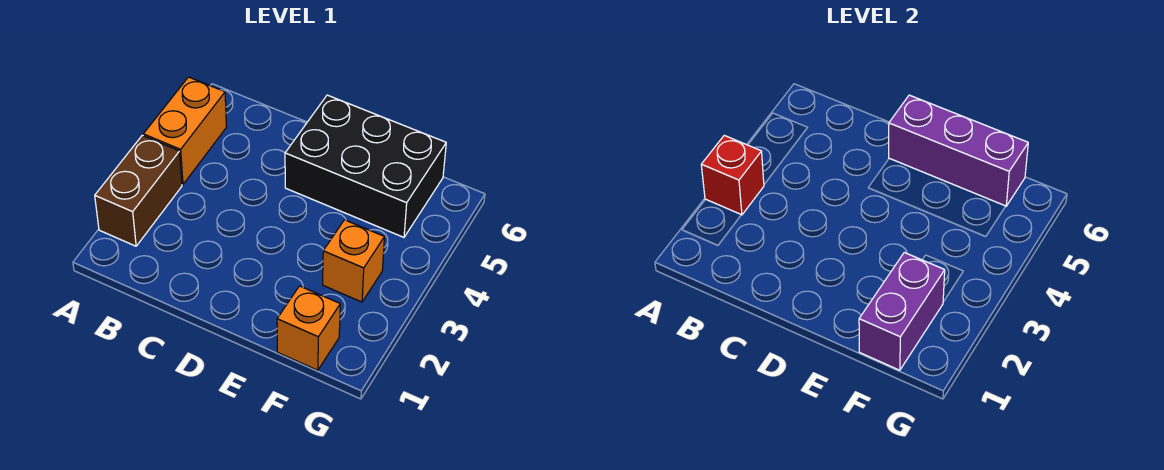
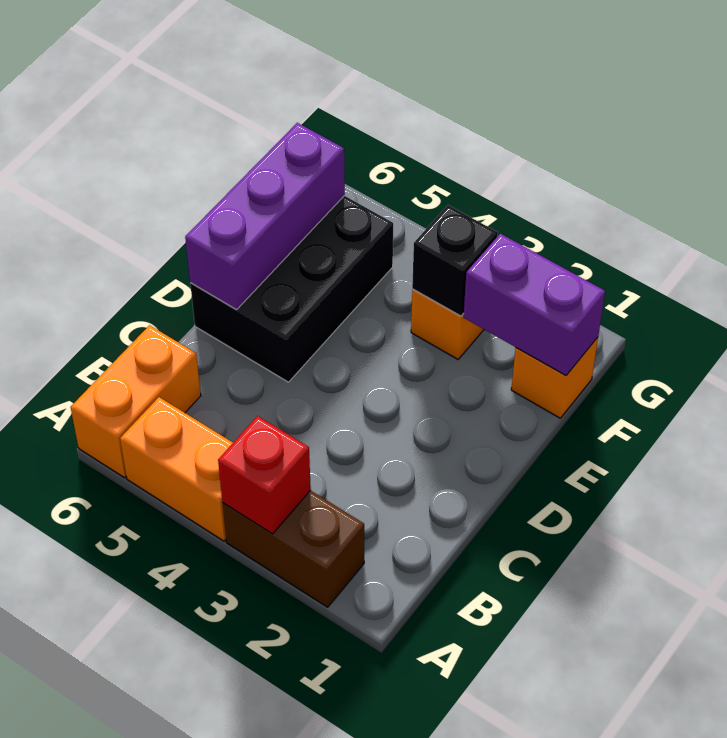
none -> orange brick A6:B6 level 1
none -> black brick F3 level 2

